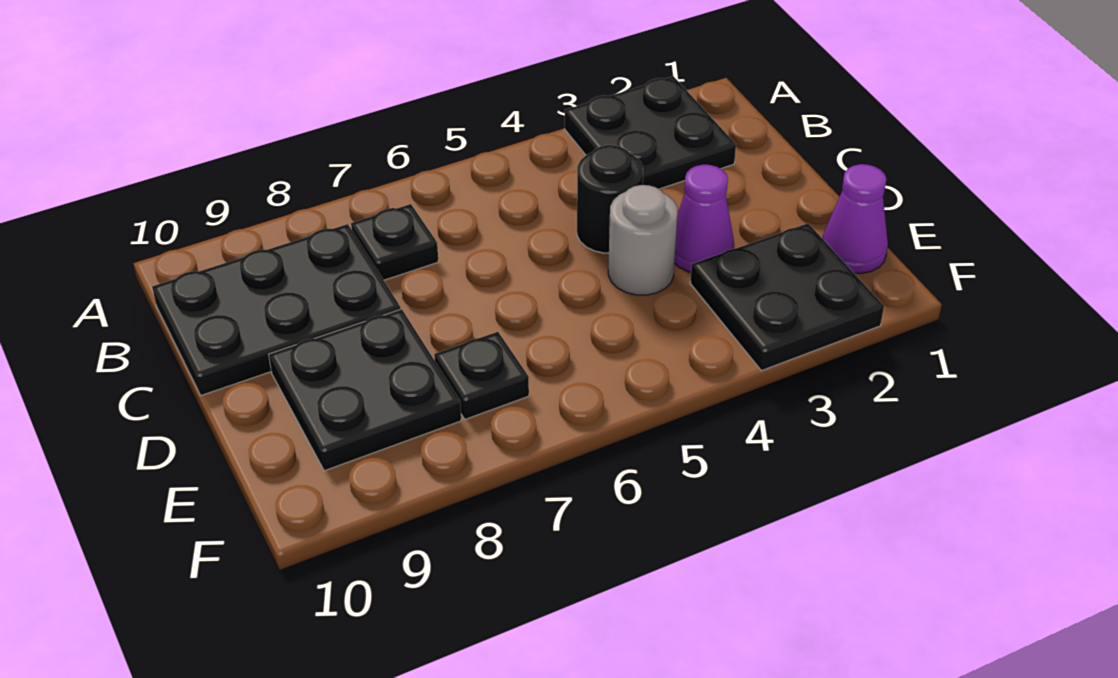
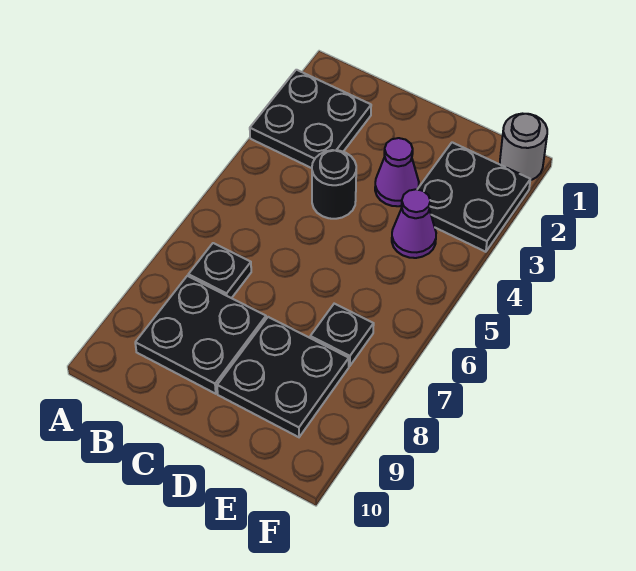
black plate B8:C10 level 1 -> black plate B8:C9 level 1
grey round brick D4 level 1 -> grey round brick F1 level 1
purple cone E1 level 1 -> purple cone E4 level 1

